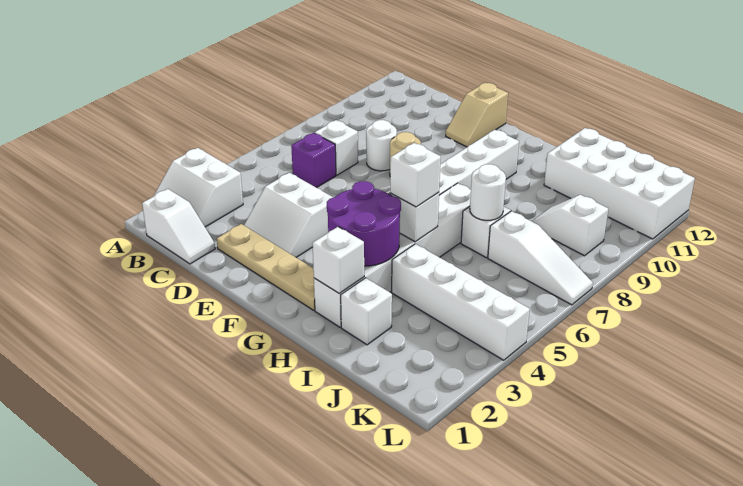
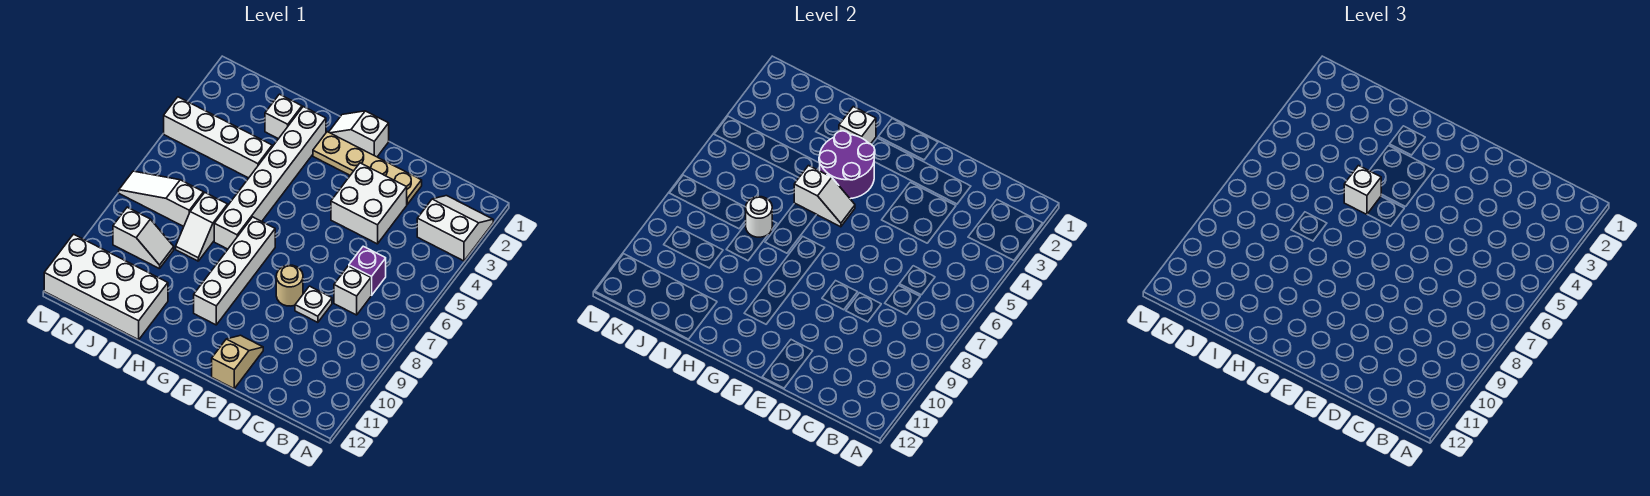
white slope B1:C1 level 1 top B -> white slope F1:G1 level 1 top F
white slope D3:E4 level 1 top 4 -> white brick D3:E4 level 1
white round brick D8 level 1 -> white plate D8 level 1

